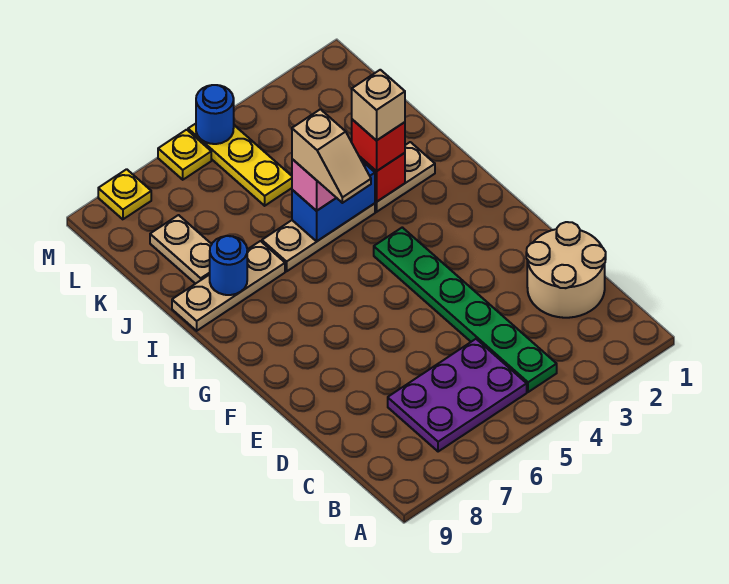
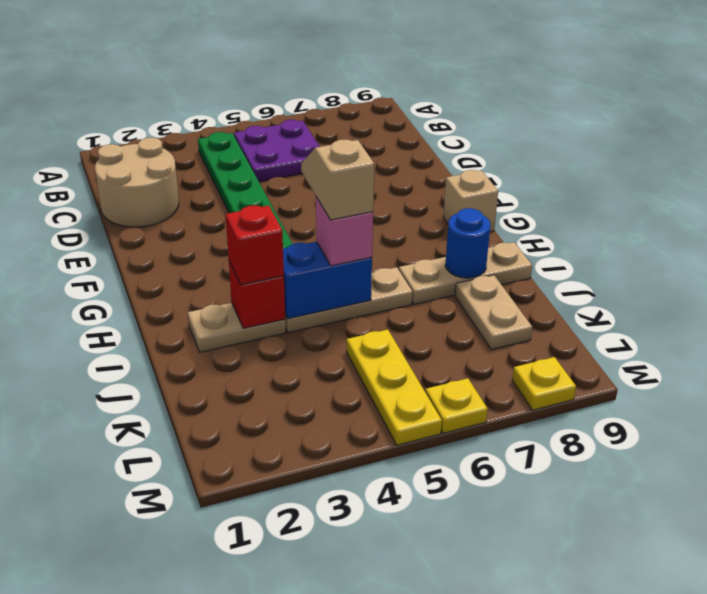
purple plate B5:C7 level 1 -> purple plate B5:C6 level 1
tan brick I3 level 4 -> tan brick G9 level 1
blue round brick M5 level 2 -> none

